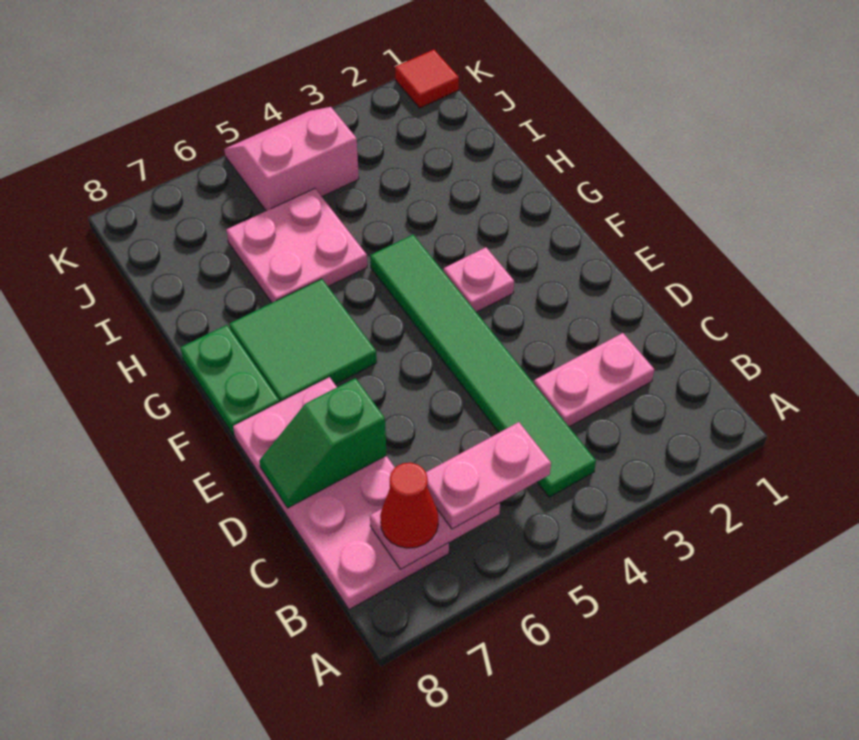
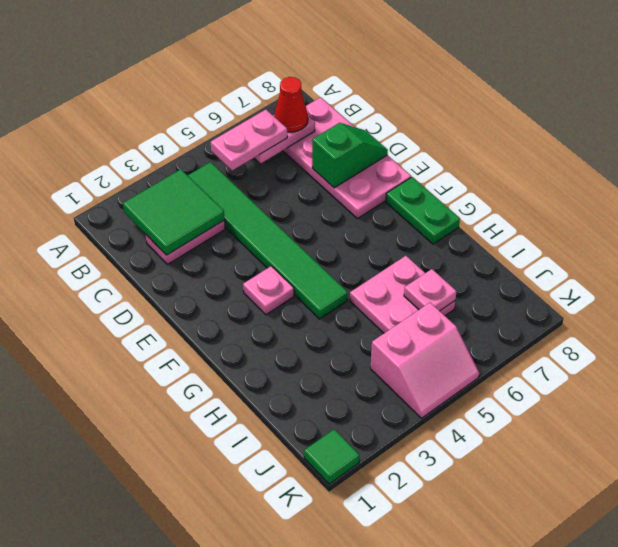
green tile F6:G7 level 1 -> green tile B2:C3 level 2
none -> pink plate I6 level 2
red tile K1 level 1 -> green tile K1 level 1

